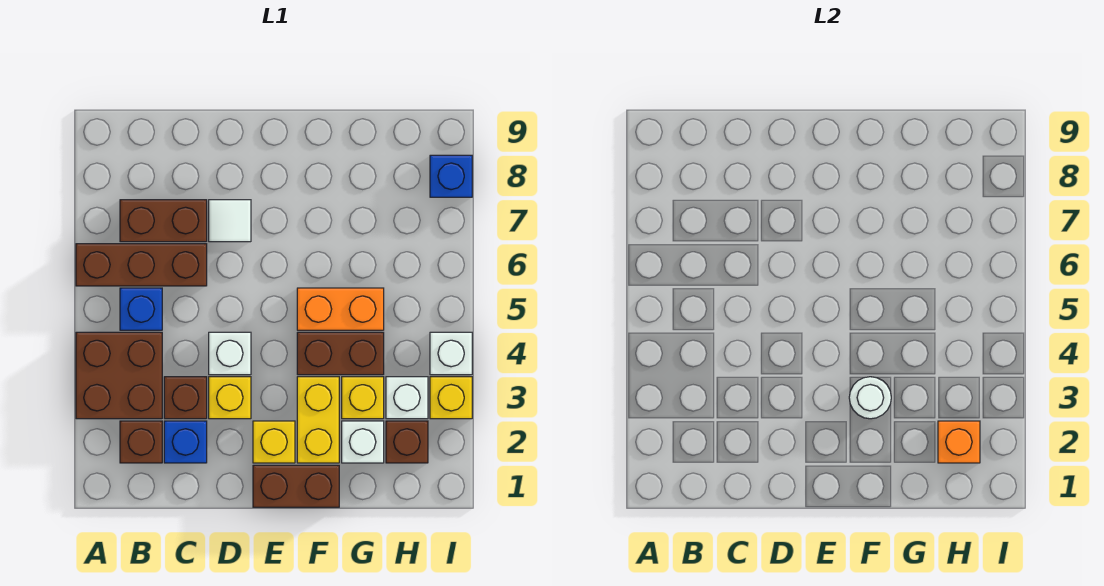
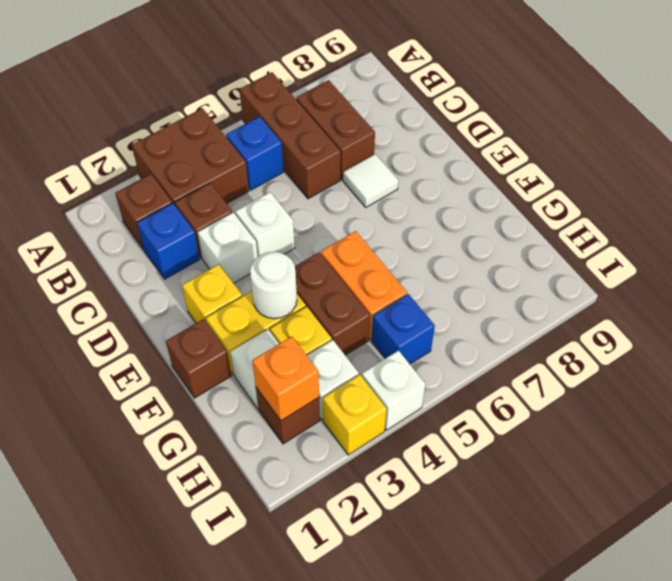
yellow brick D3 level 1 -> white brick D3 level 1
brown brick E1:F1 level 1 -> brown brick F1 level 1
blue brick I8 level 1 -> blue brick H5 level 1

